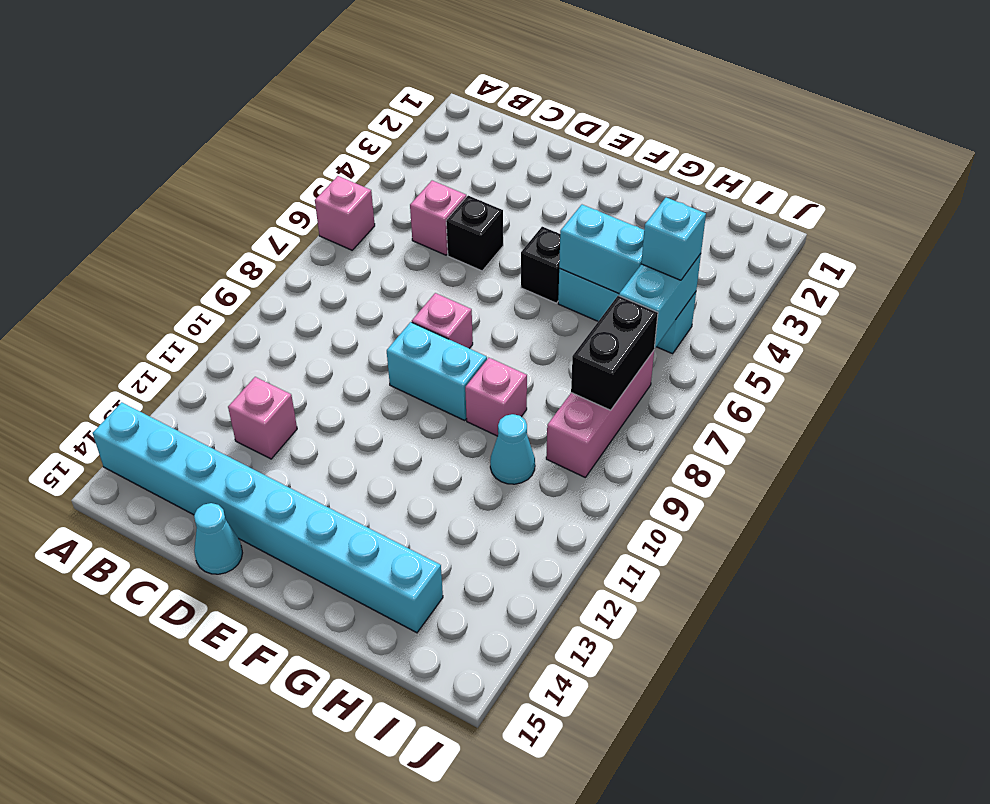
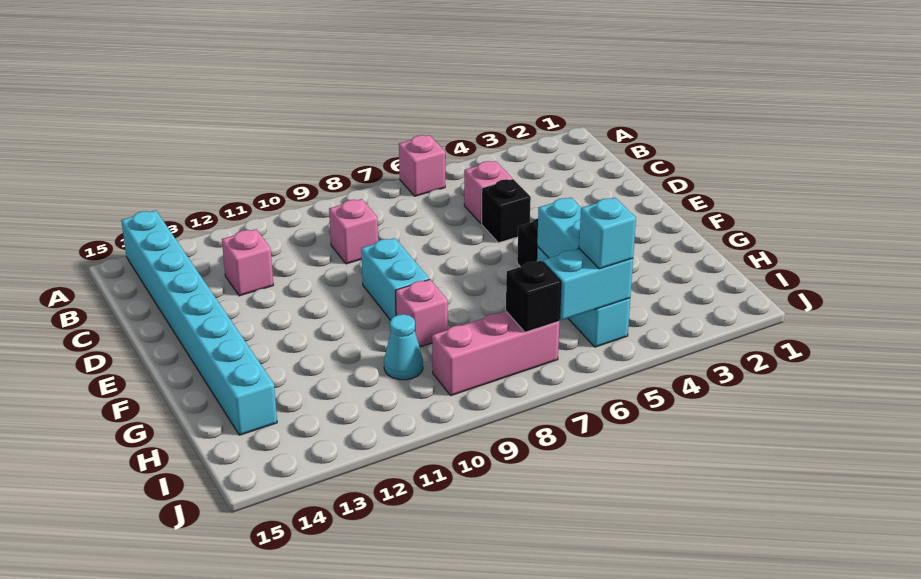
cyan cone D15 level 1 -> none
pink brick E8 level 1 -> pink brick C9 level 1
black brick I7:I8 level 2 -> black brick I7 level 2

